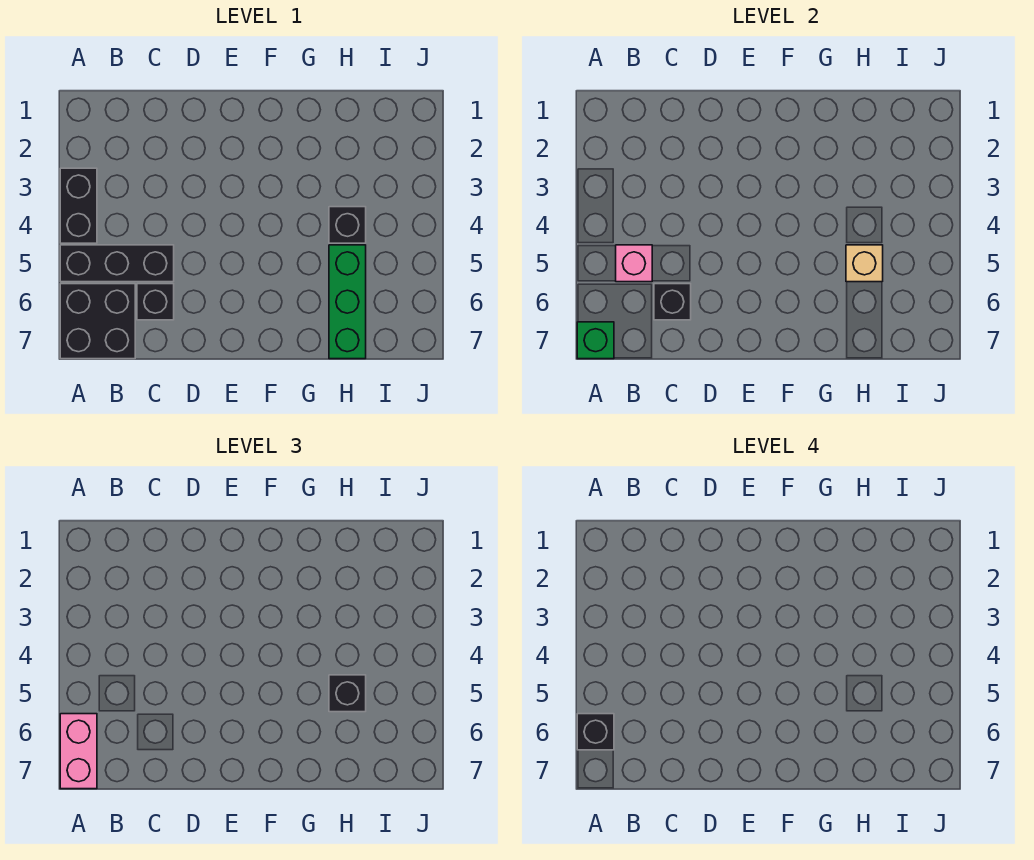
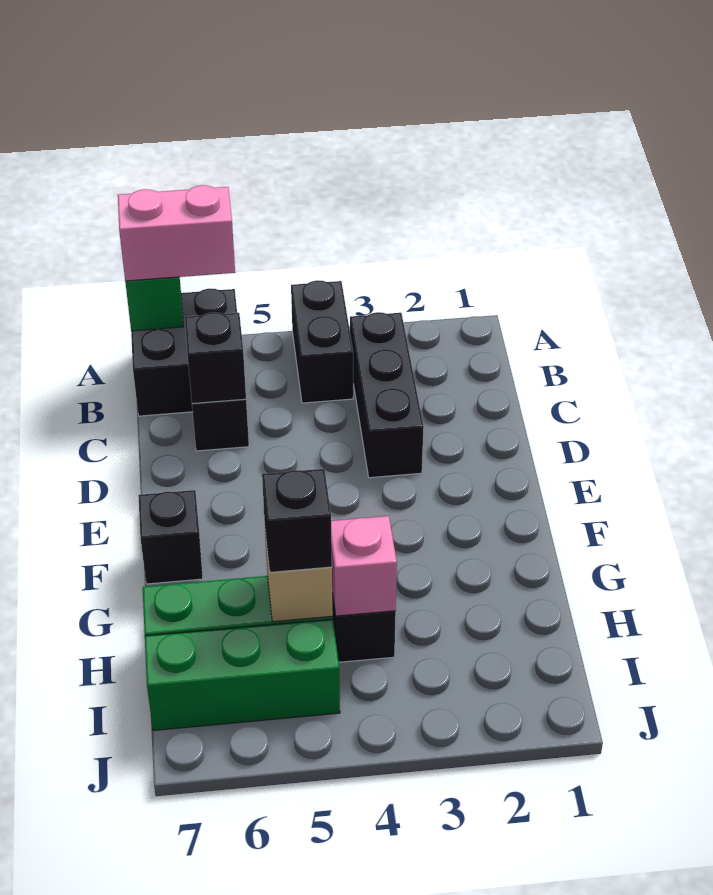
black brick A3:A4 level 1 -> black brick A4:B4 level 1
black brick A5:C5 level 1 -> black brick B3:D3 level 1
black brick A6 level 4 -> black brick F7 level 1
pink brick B5 level 2 -> pink brick H4 level 2
none -> green brick I5:I7 level 1

